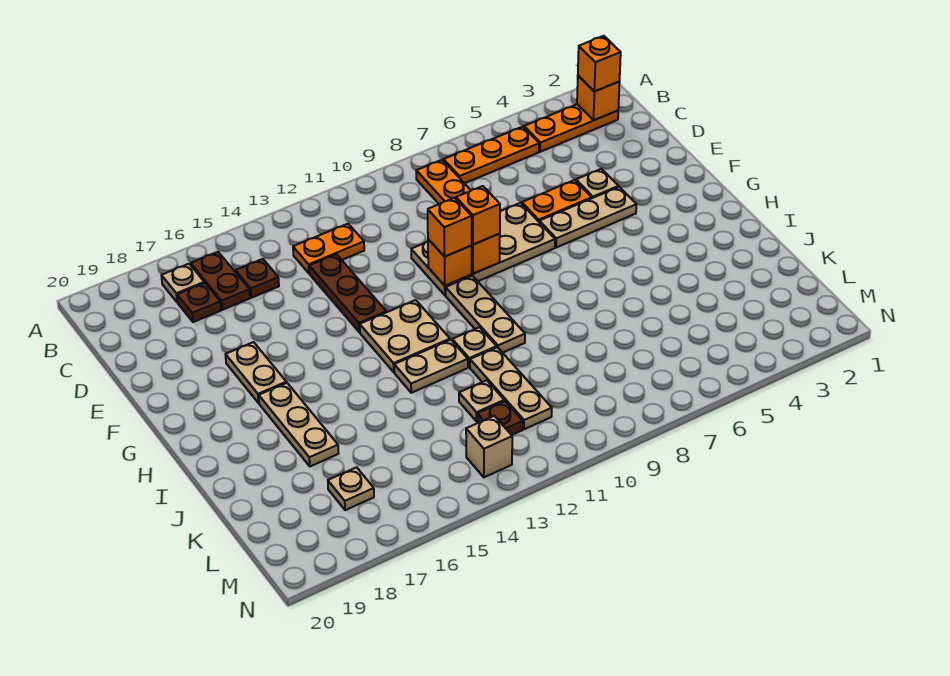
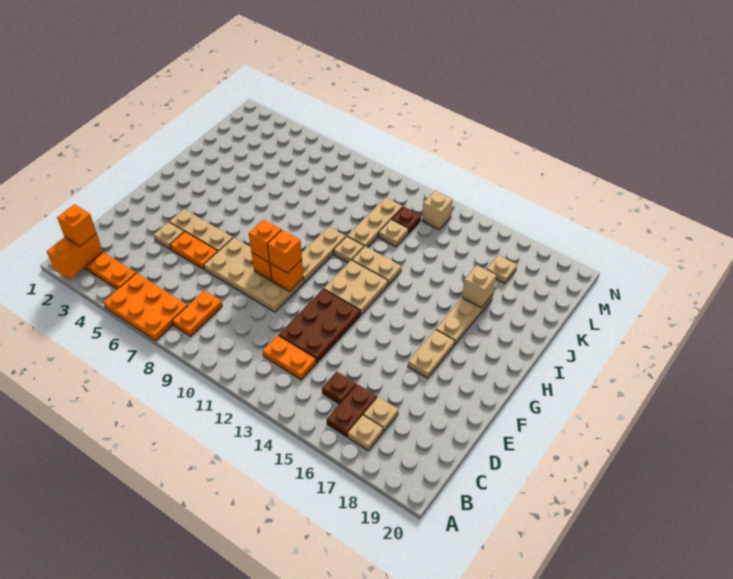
orange brick B2 level 2 -> orange brick A2:B2 level 2
orange plate B5:B7 level 1 -> orange plate A5:B7 level 1
brown plate C17 level 1 -> tan plate C17 level 1
brown plate D13:F13 level 1 -> brown plate D12:F13 level 1
none -> tan brick J17 level 2

